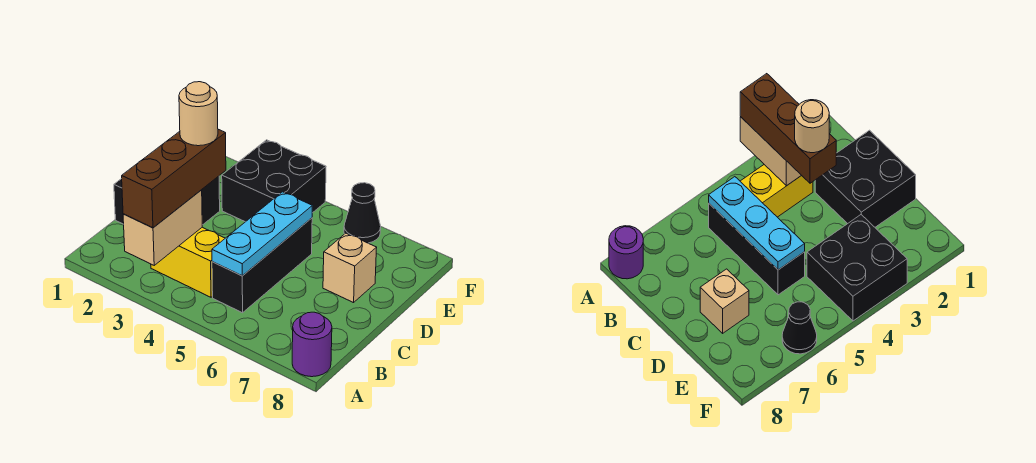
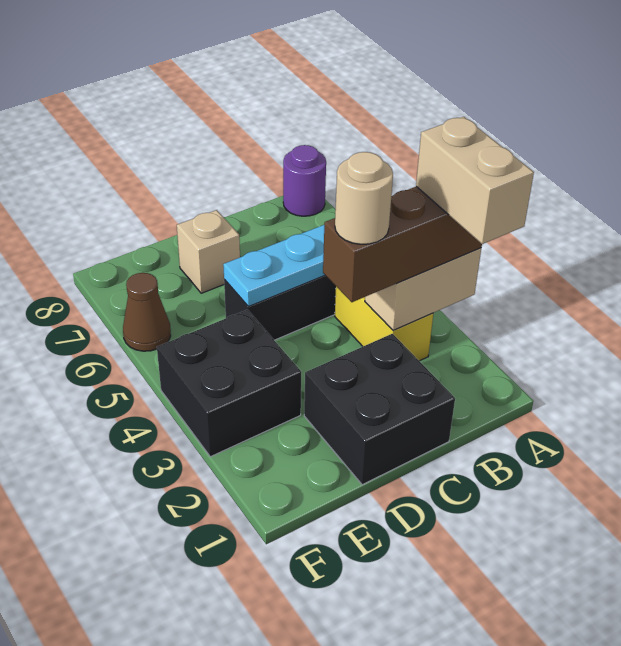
none -> tan brick A2:A3 level 4
black cone F6 level 1 -> brown cone F6 level 1

